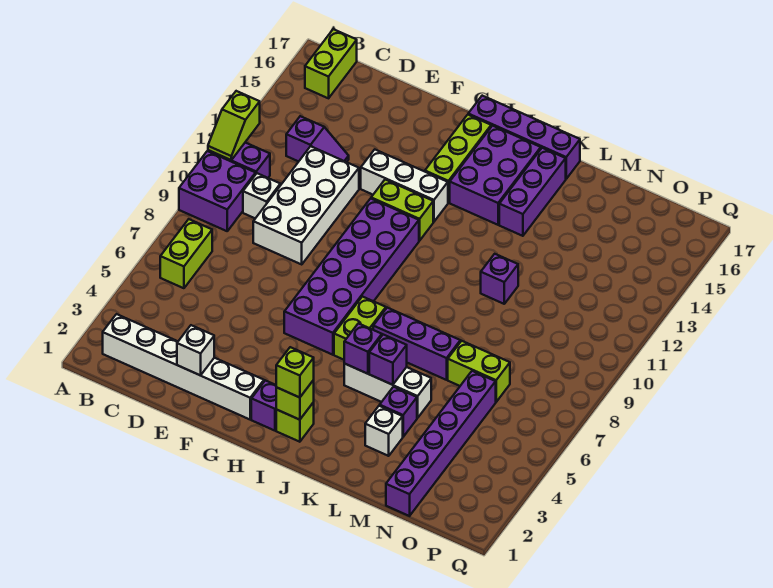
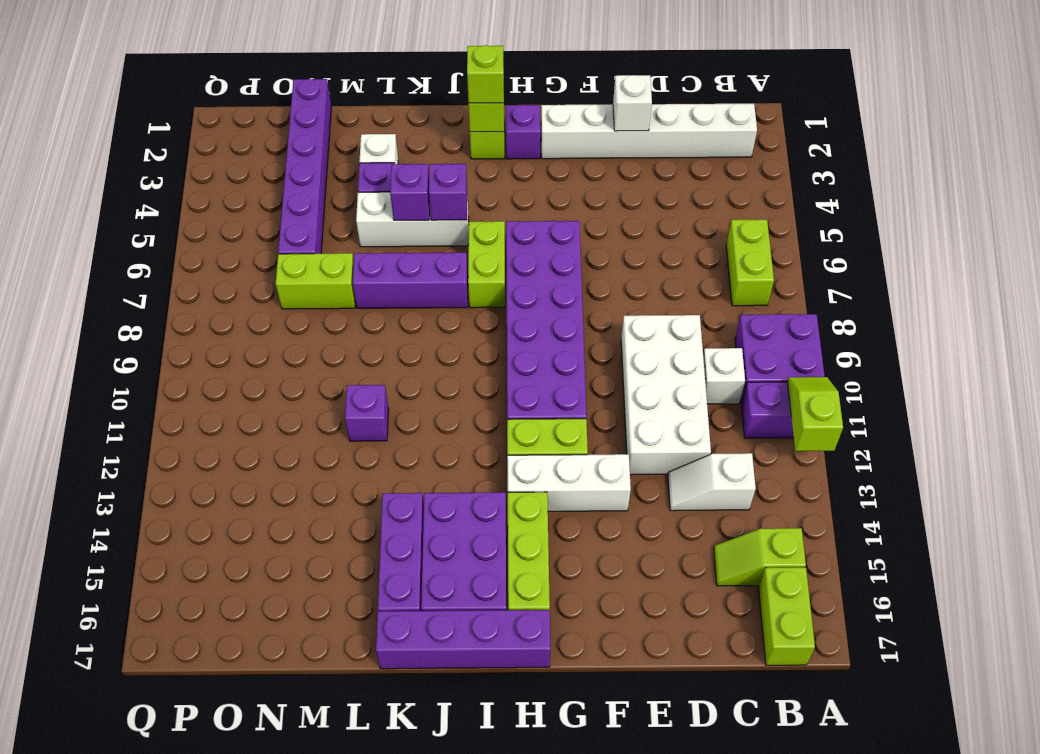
none -> lime slope B15:C15 level 1 top B
purple slope C13:D13 level 1 top C -> white slope C13:D13 level 1 top C

